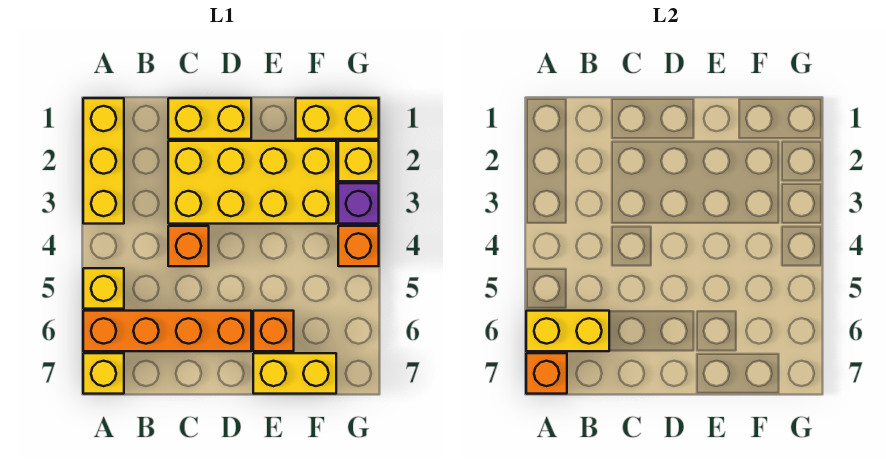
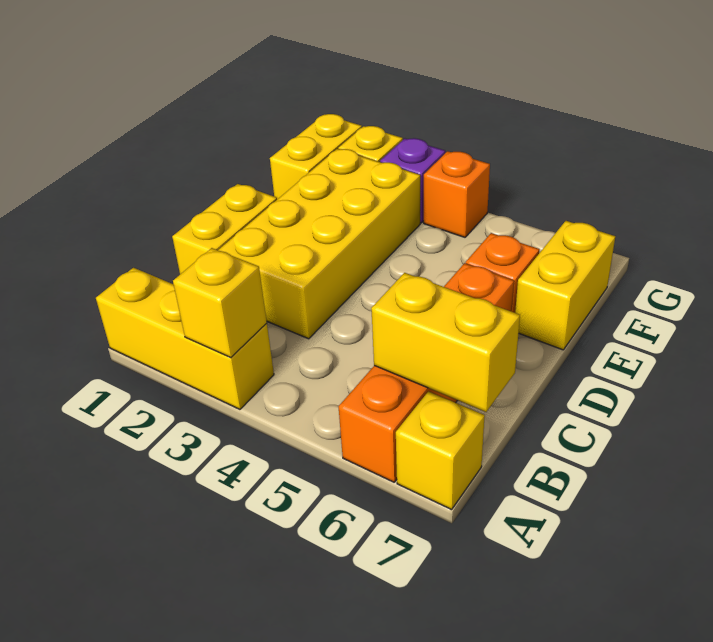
yellow brick A5 level 1 -> yellow brick A3 level 2
yellow brick A6:B6 level 2 -> yellow brick B6:B7 level 2
orange brick A7 level 2 -> none
orange brick C4 level 1 -> none

